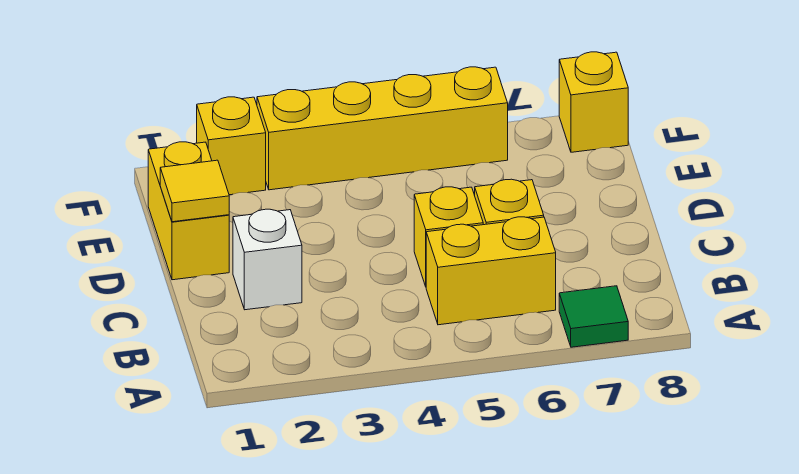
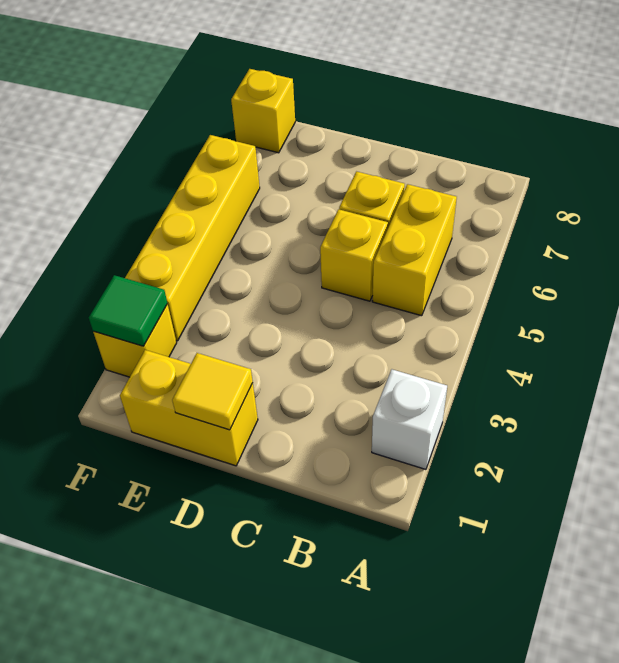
green tile A7 level 1 -> green tile F2 level 2
white brick C2 level 1 -> white brick A2 level 1

